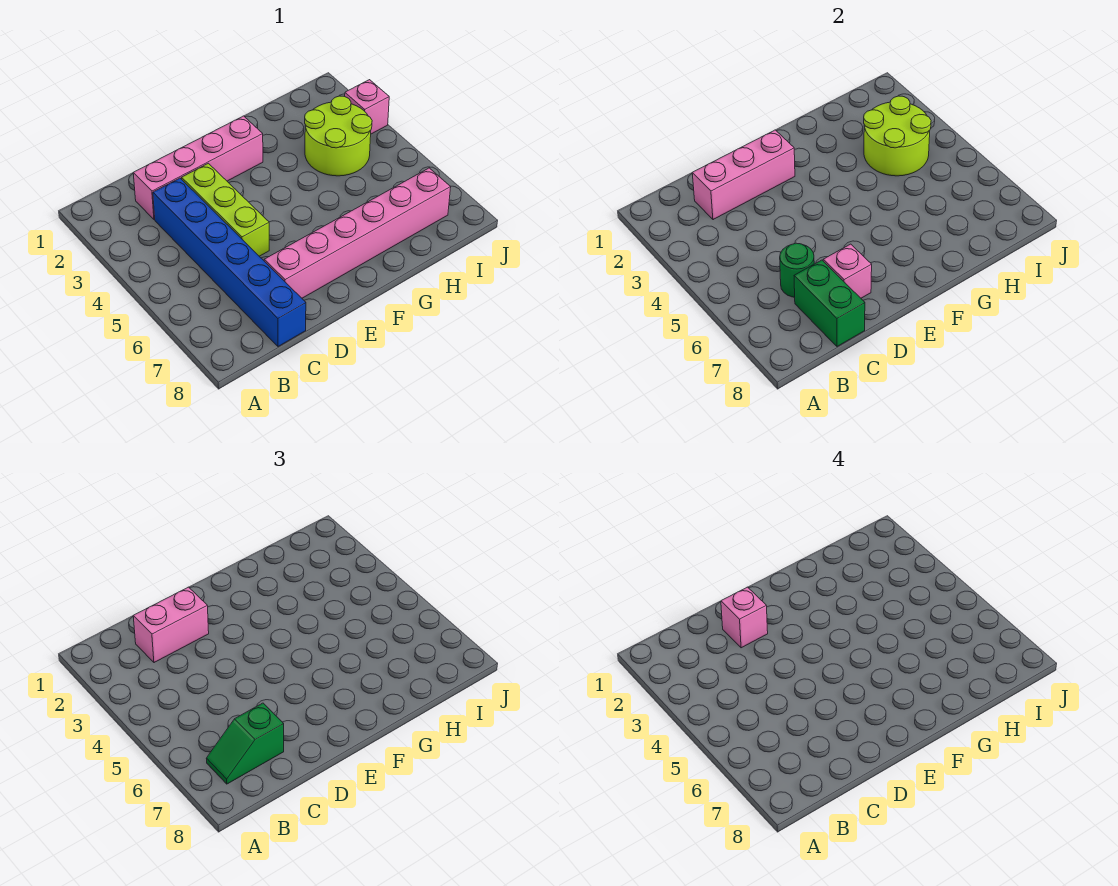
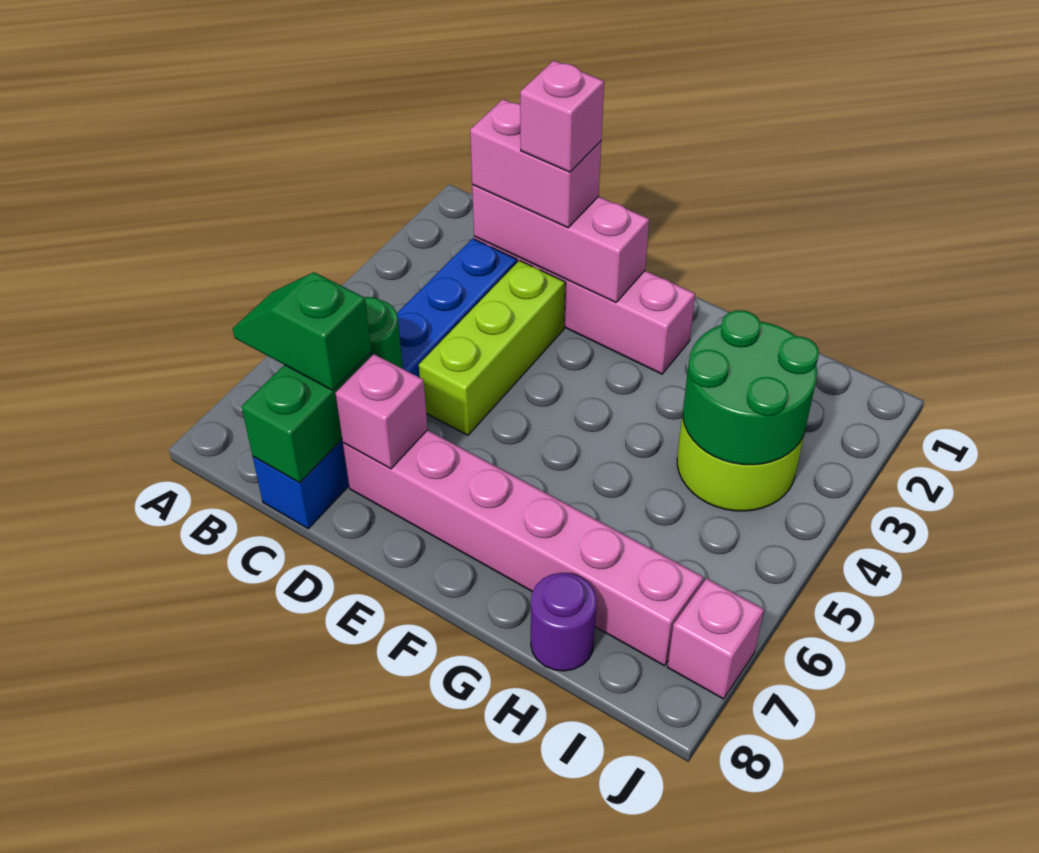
lime round brick H3:I4 level 2 -> green round brick H3:I4 level 2
none -> purple round brick H8 level 1
pink brick J3 level 1 -> pink brick J7 level 1

